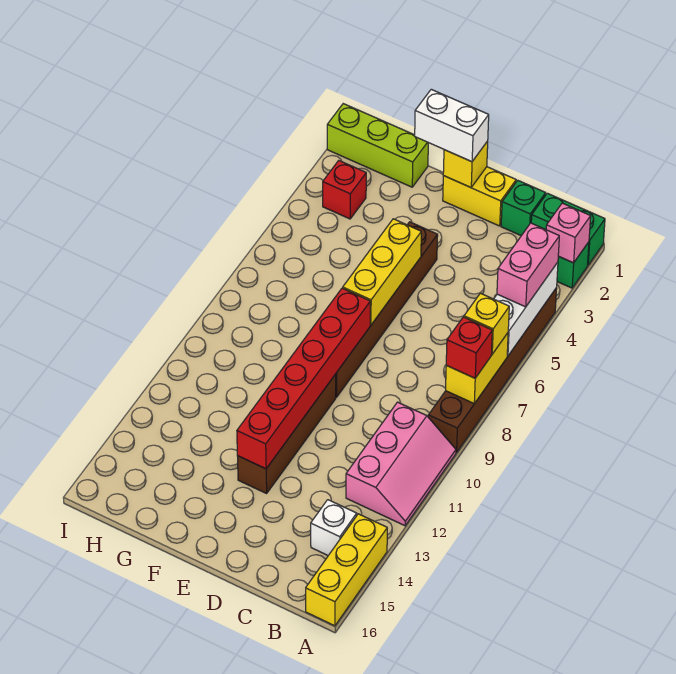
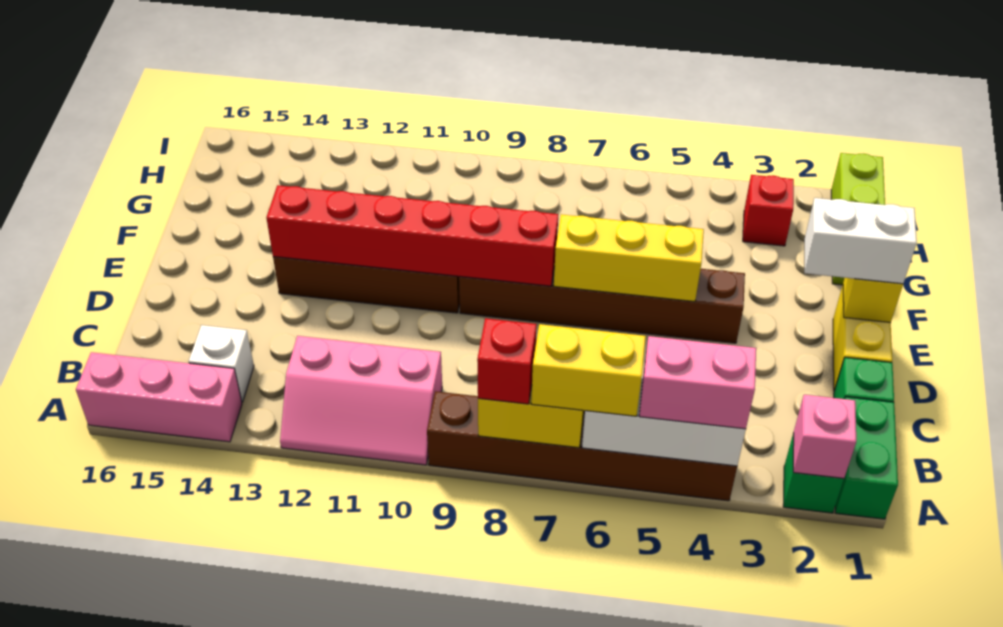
yellow brick A7 level 3 -> yellow brick A6:A7 level 3
yellow brick A14:A16 level 1 -> pink brick A14:A16 level 1
white brick E1:F1 level 3 -> white brick E1:E2 level 3

